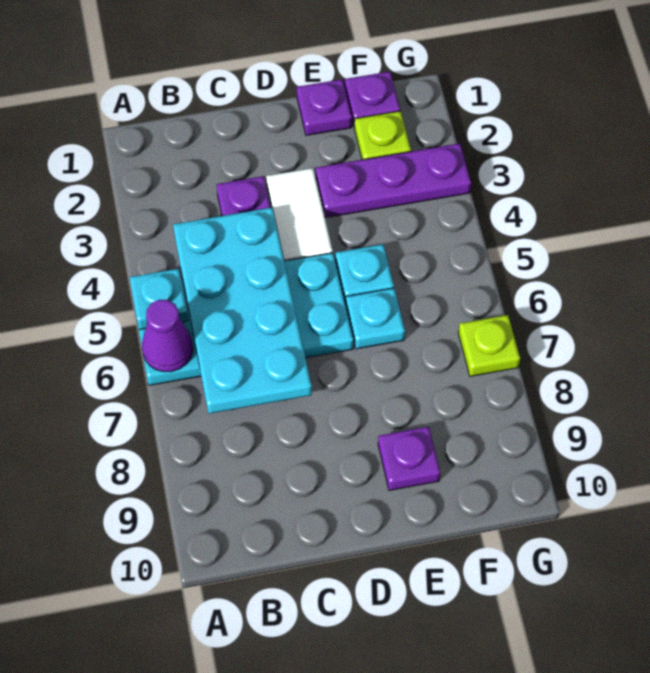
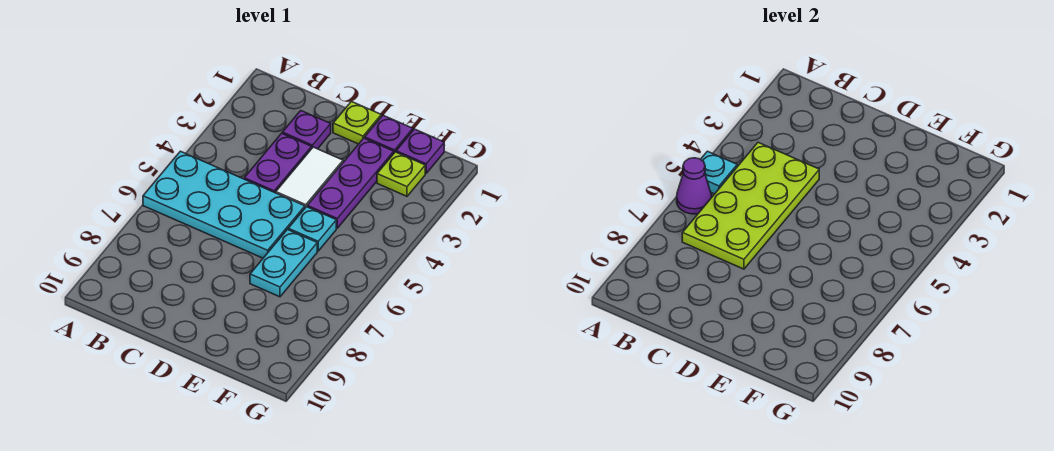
cyan plate B4:C7 level 2 -> lime plate B4:C7 level 2
purple plate E3:G3 level 1 -> purple plate E2:E4 level 1
cyan plate E6 level 1 -> cyan plate E6:E7 level 1
purple plate E9 level 1 -> purple plate C2 level 1
lime plate G7 level 1 -> lime plate D1 level 1

